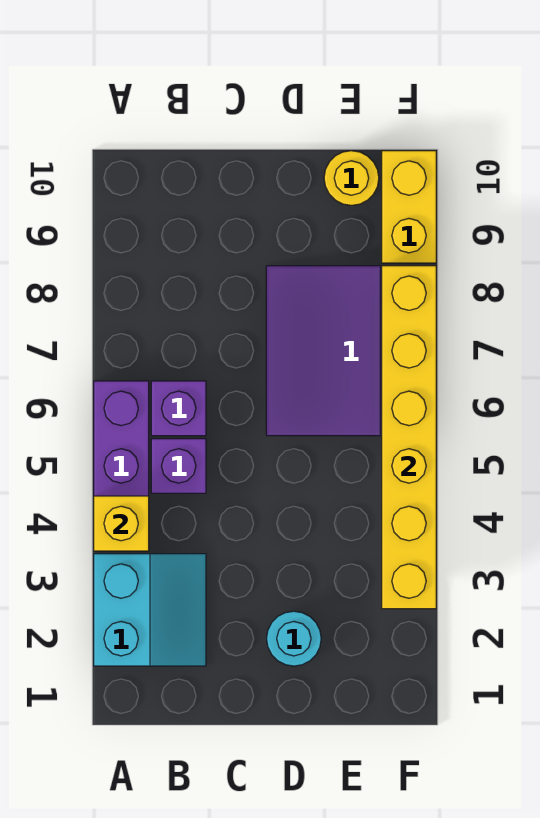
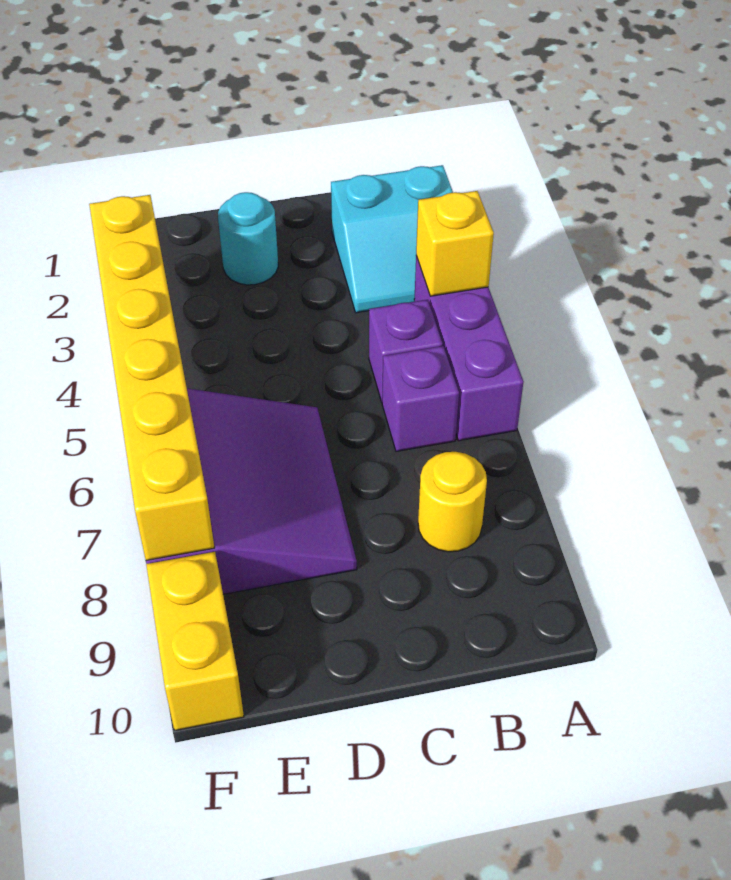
cyan slope A2:B3 level 1 top A -> cyan slope A2:B3 level 1 top 2
yellow round brick E10 level 1 -> yellow round brick B8 level 1

